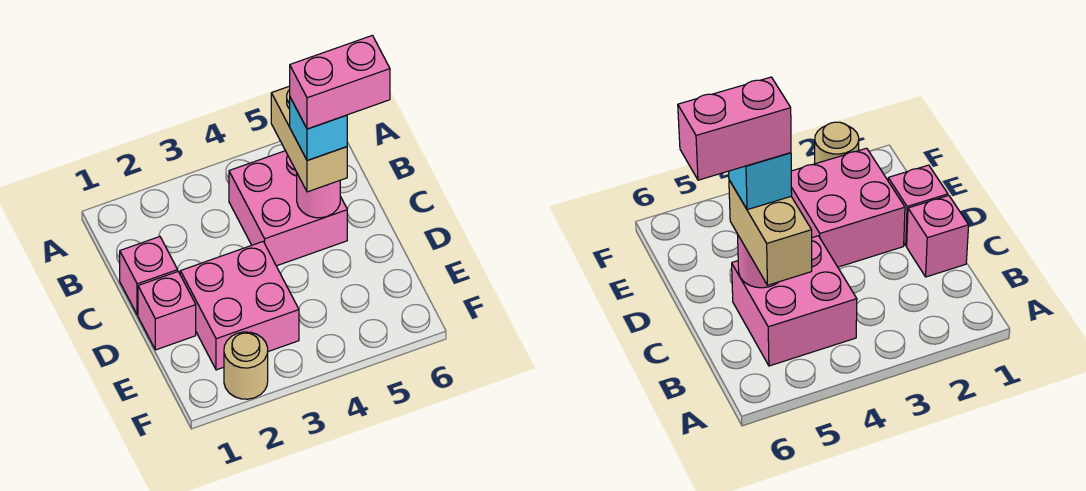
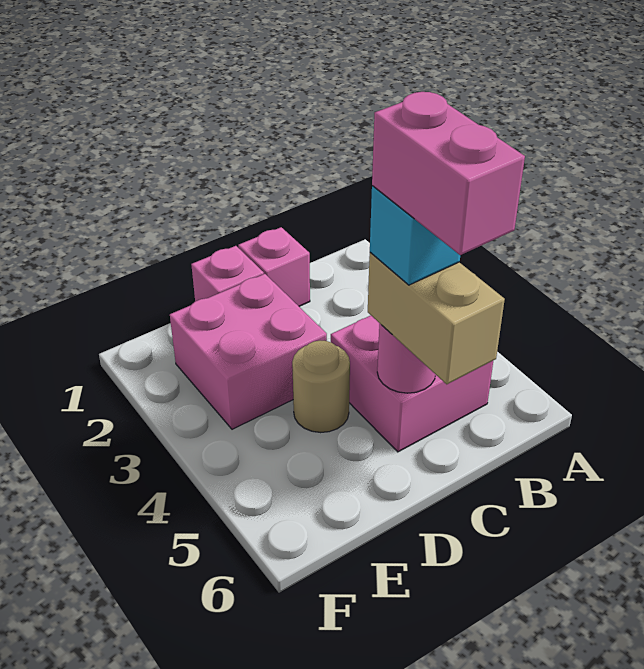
tan brick B5:C5 level 3 -> tan brick C5:C6 level 3
tan round brick F2 level 1 -> tan round brick D4 level 1

